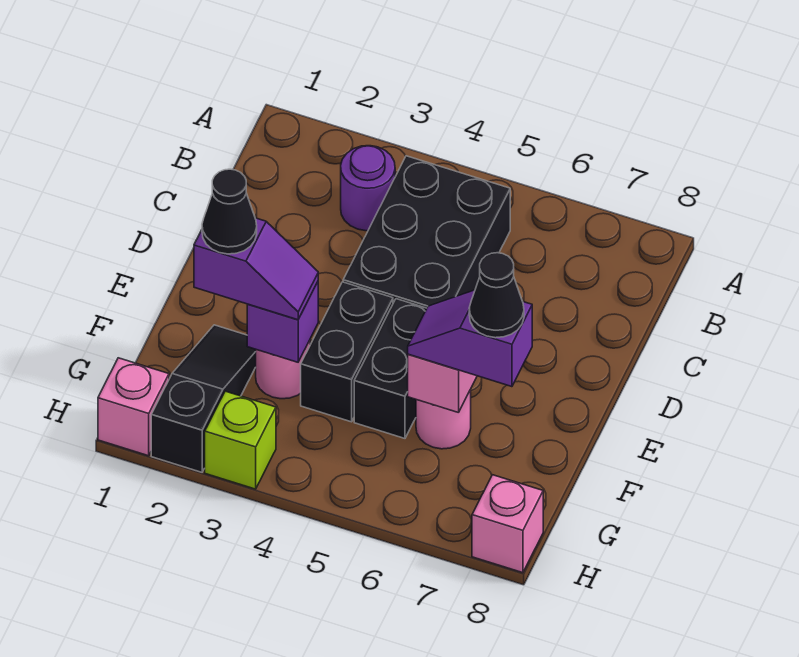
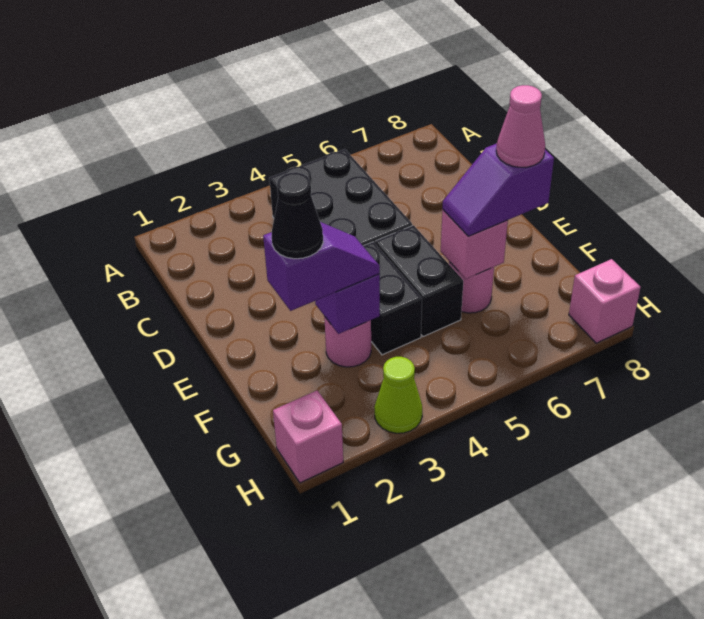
purple round brick B3 level 1 -> none
black slope F2:H2 level 1 top H -> none
black cone F7 level 4 -> pink cone F7 level 4
lime brick H3 level 1 -> lime cone H3 level 1

